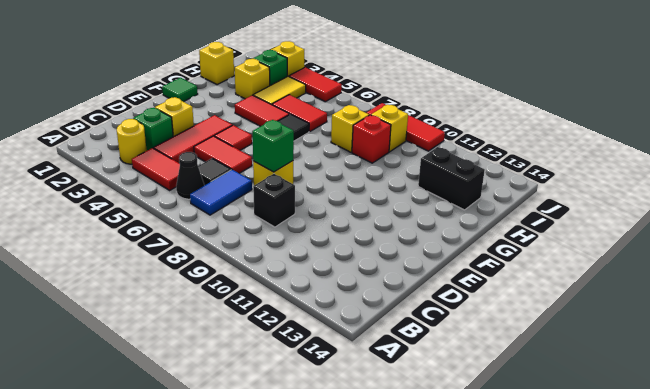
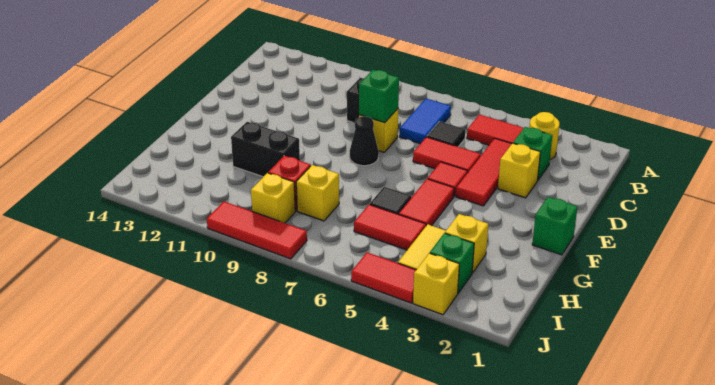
black cone B6 level 1 -> black cone E8 level 1
green tile F1 level 1 -> green brick F1 level 1
red tile G4:G5 level 1 -> red tile F5:G5 level 1
yellow brick H1 level 1 -> none
black brick H12:H13 level 1 -> black brick G10:G11 level 1

